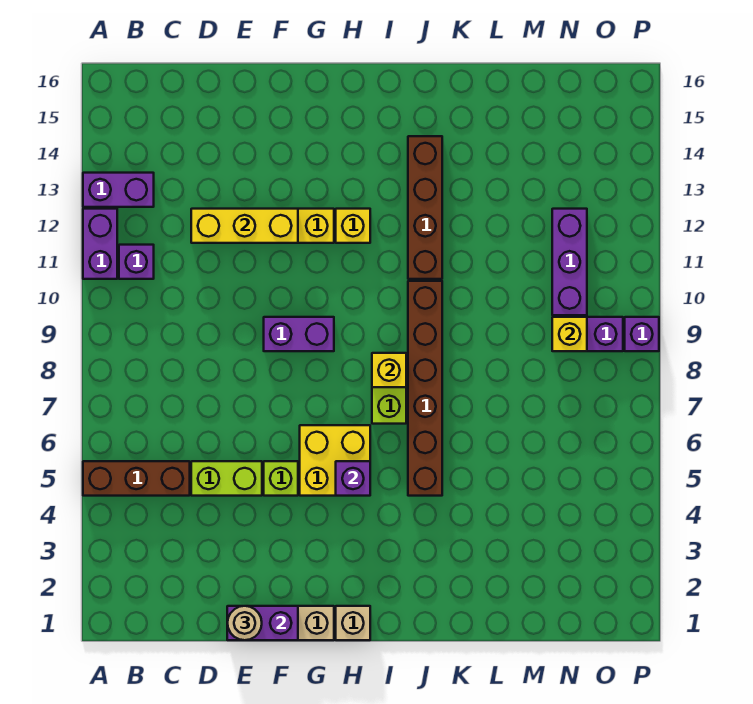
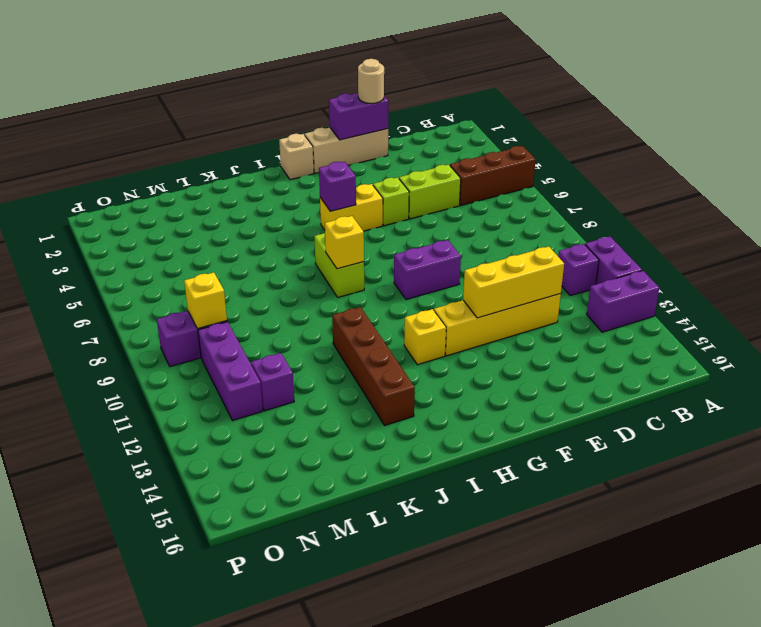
yellow brick G5:H6 level 1 -> yellow brick G5:H5 level 1
brown brick J5:J10 level 1 -> none
purple brick P9 level 1 -> purple brick M12 level 1

